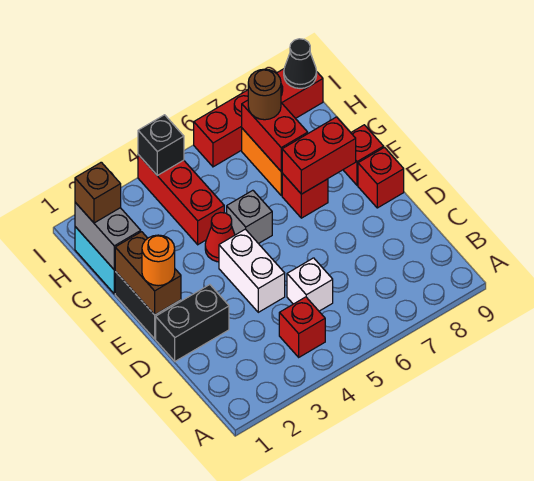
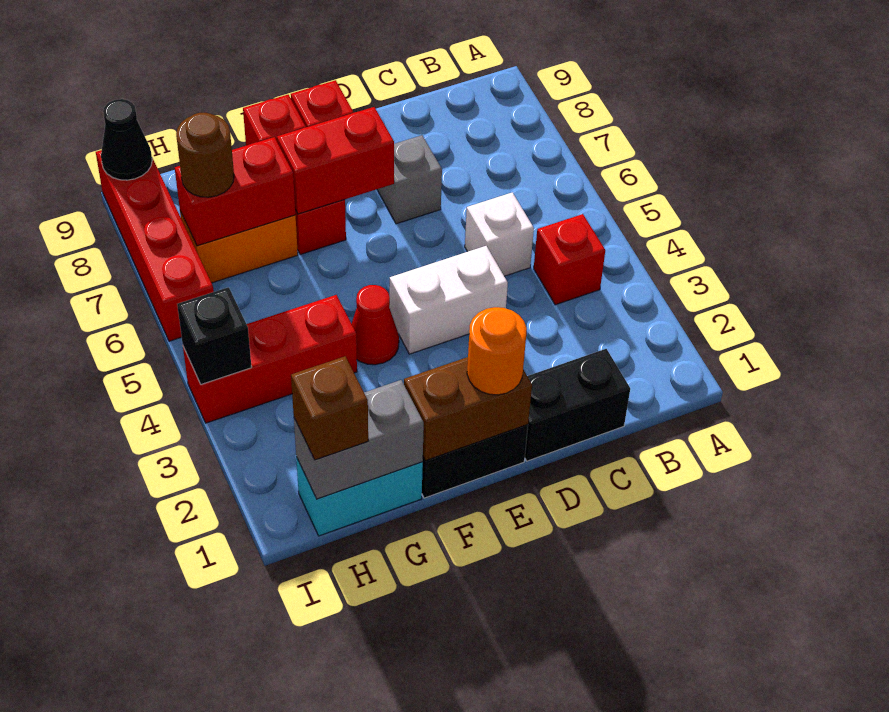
black brick D1:D2 level 1 -> black brick C1:D1 level 1
grey brick F5 level 1 -> grey brick D7 level 1
red brick F7:F8 level 2 -> red brick E7:F7 level 2

